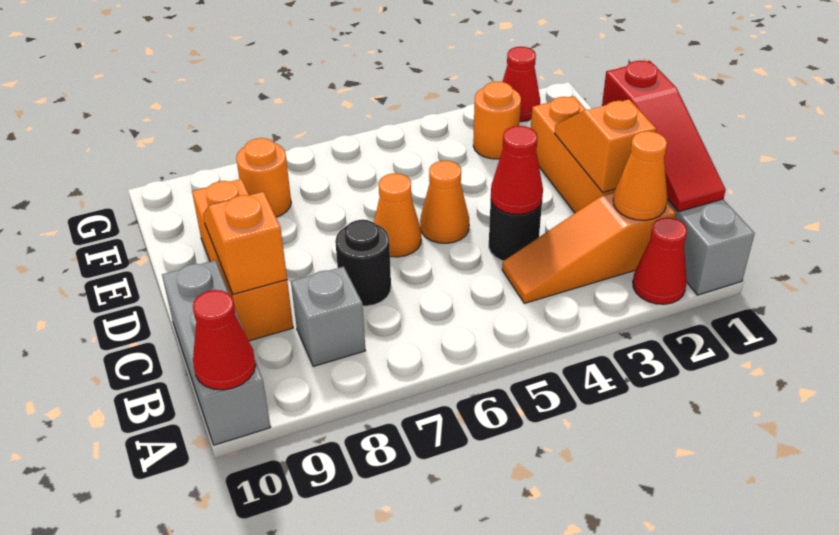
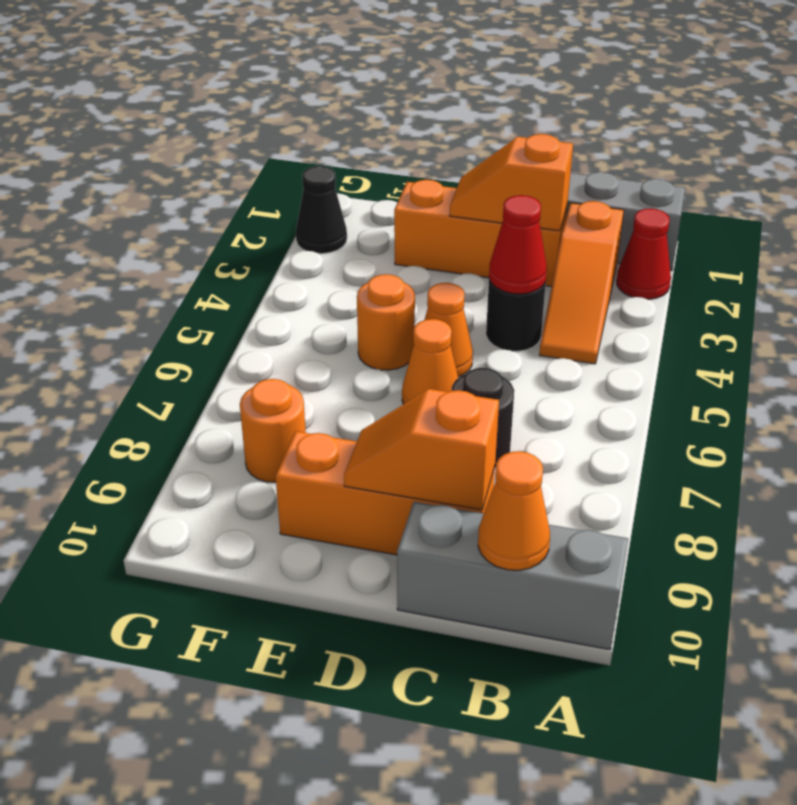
red cone A10 level 2 -> none
red slope B1:D1 level 2 top D -> none
orange cone B2 level 2 -> orange cone B10 level 2
grey brick B8 level 1 -> none
orange round brick F3 level 1 -> orange round brick E5 level 1
red cone G2 level 1 -> black cone G2 level 1

